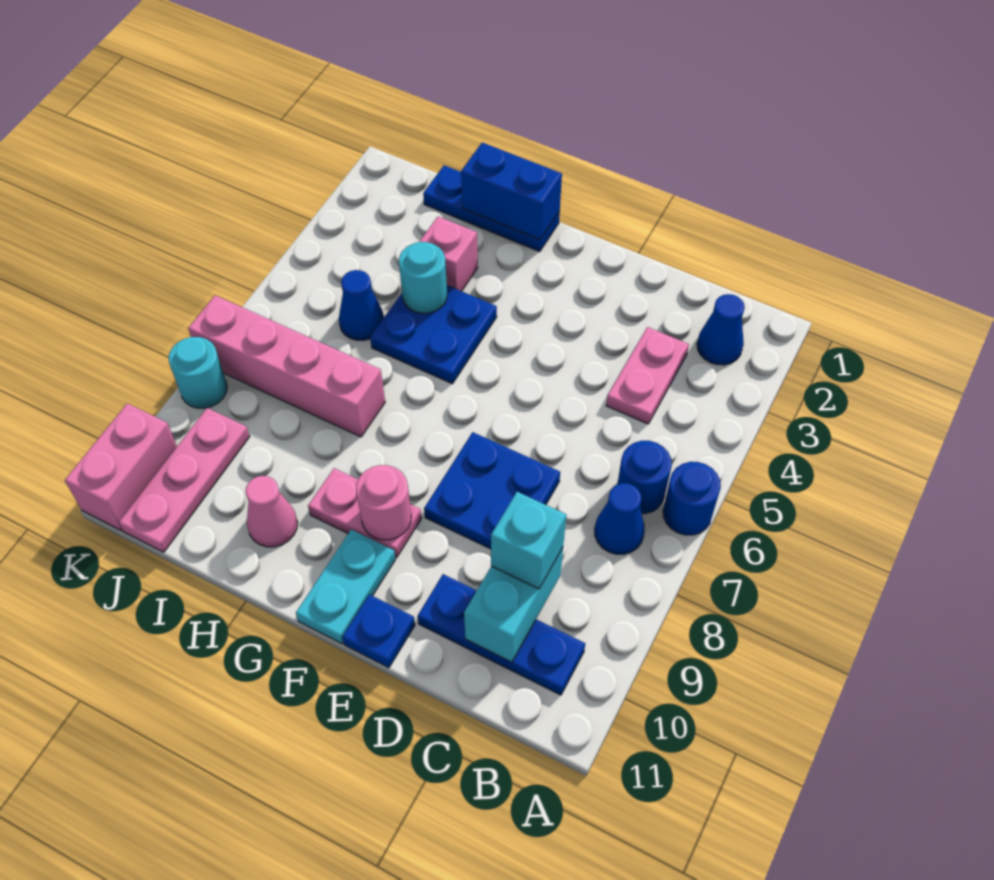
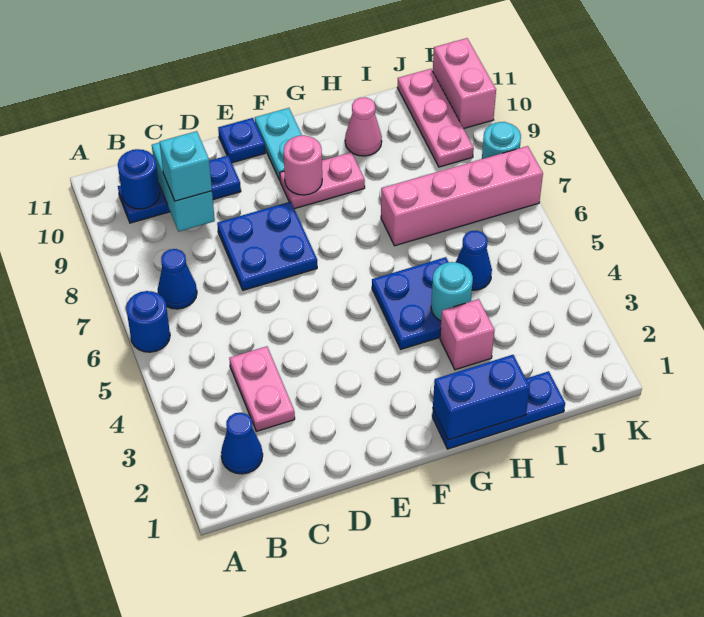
blue round brick B6 level 1 -> blue round brick B10 level 2

